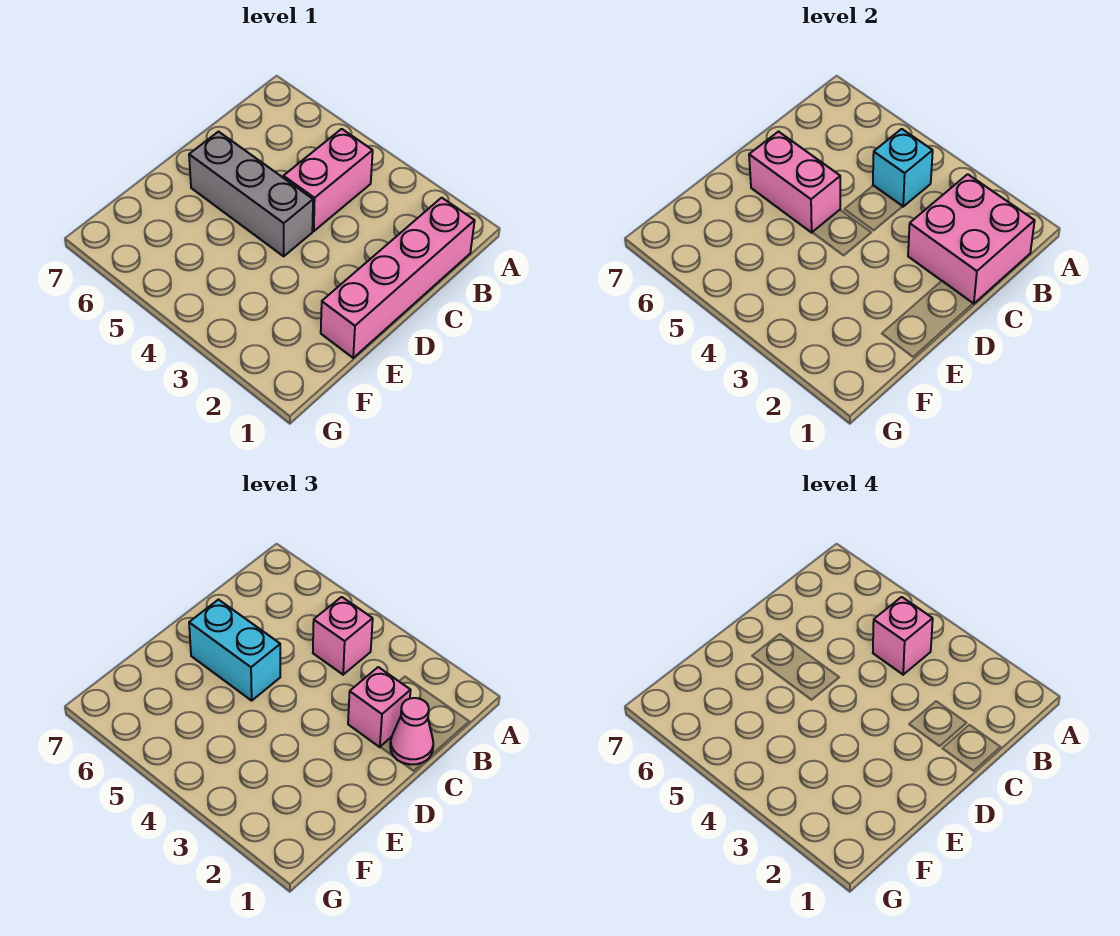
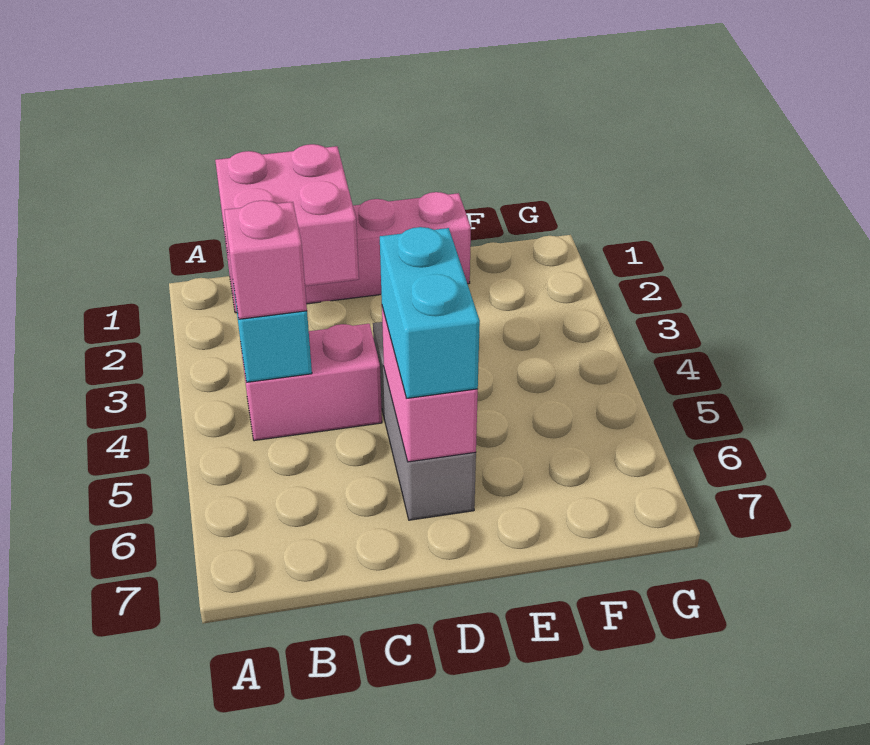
pink brick B4 level 4 -> none
pink cone C1 level 3 -> none
pink brick C2 level 3 -> none

